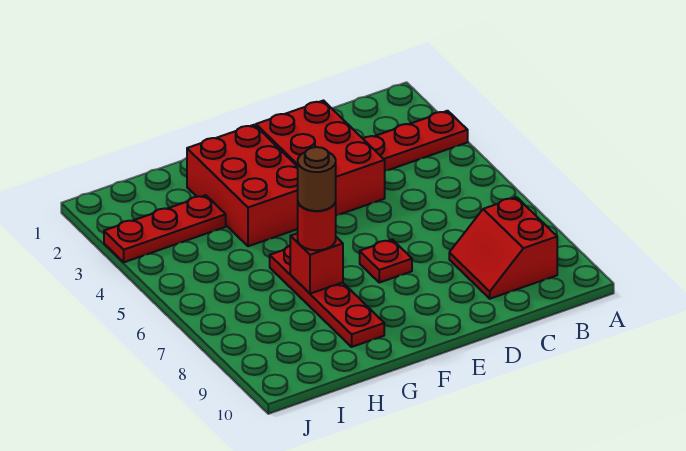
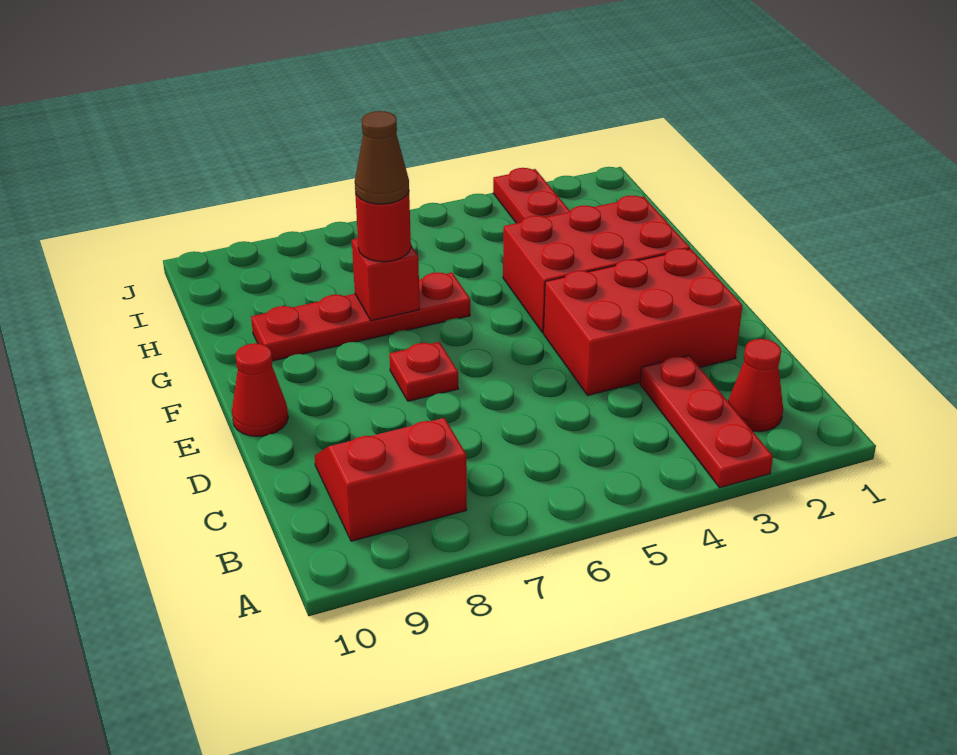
none -> red cone B2 level 1
none -> red cone E10 level 1
brown round brick G7 level 4 -> brown cone G7 level 4

